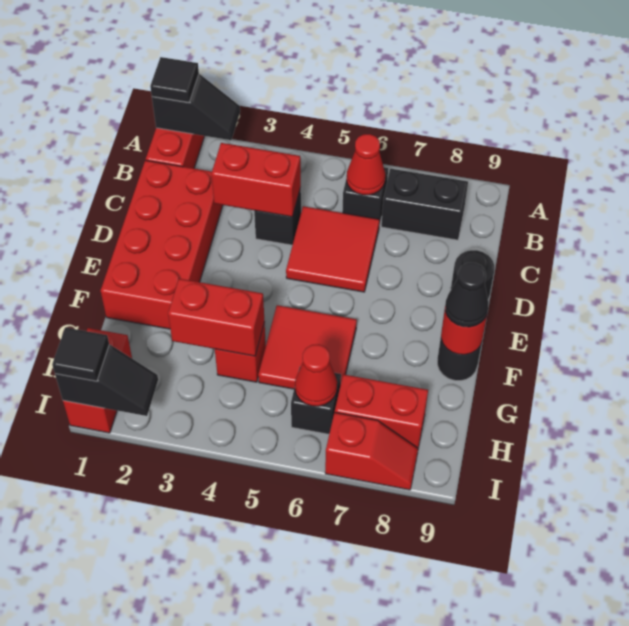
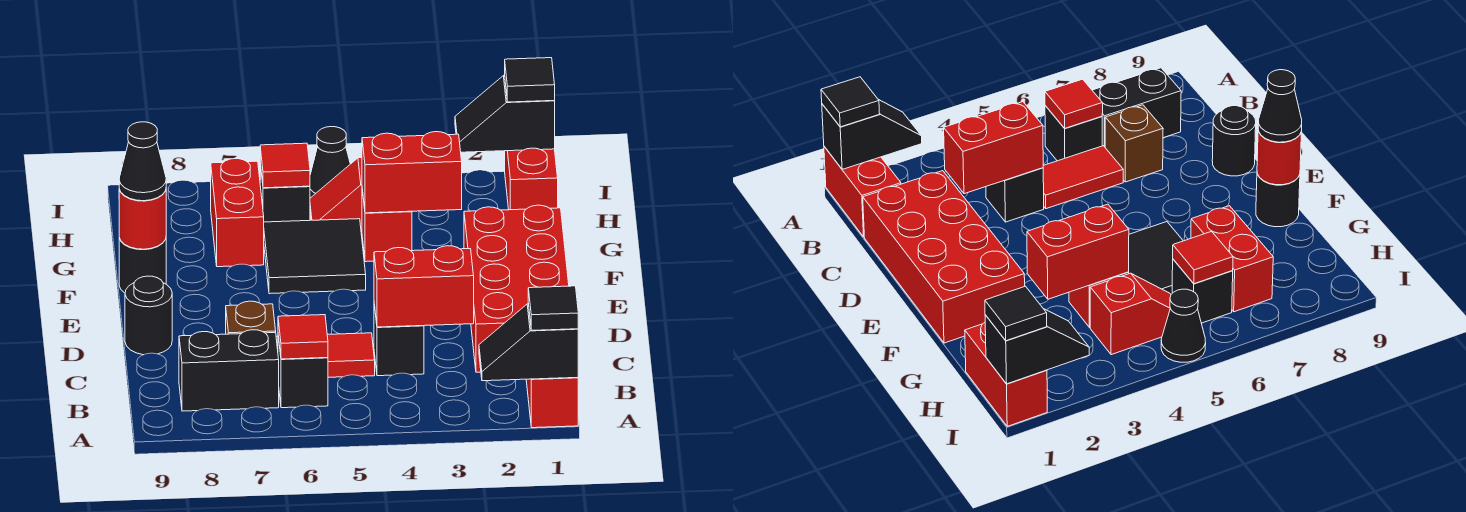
red cone B6 level 2 -> red tile B6 level 2
red tile C5:D6 level 1 -> red tile C5:C6 level 1
none -> brown brick C7 level 1
red tile F5:G6 level 1 -> black tile F5:G6 level 1
red cone H6 level 2 -> red tile H6 level 2
red brick H7:H8 level 1 -> red brick G7:H7 level 1
none -> black cone I5 level 1
red slope I7:I8 level 1 top 7 -> red slope H4:H5 level 1 top 4

